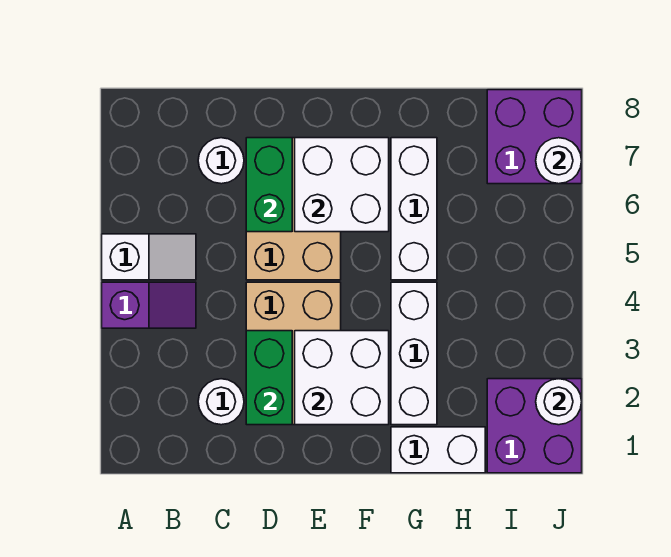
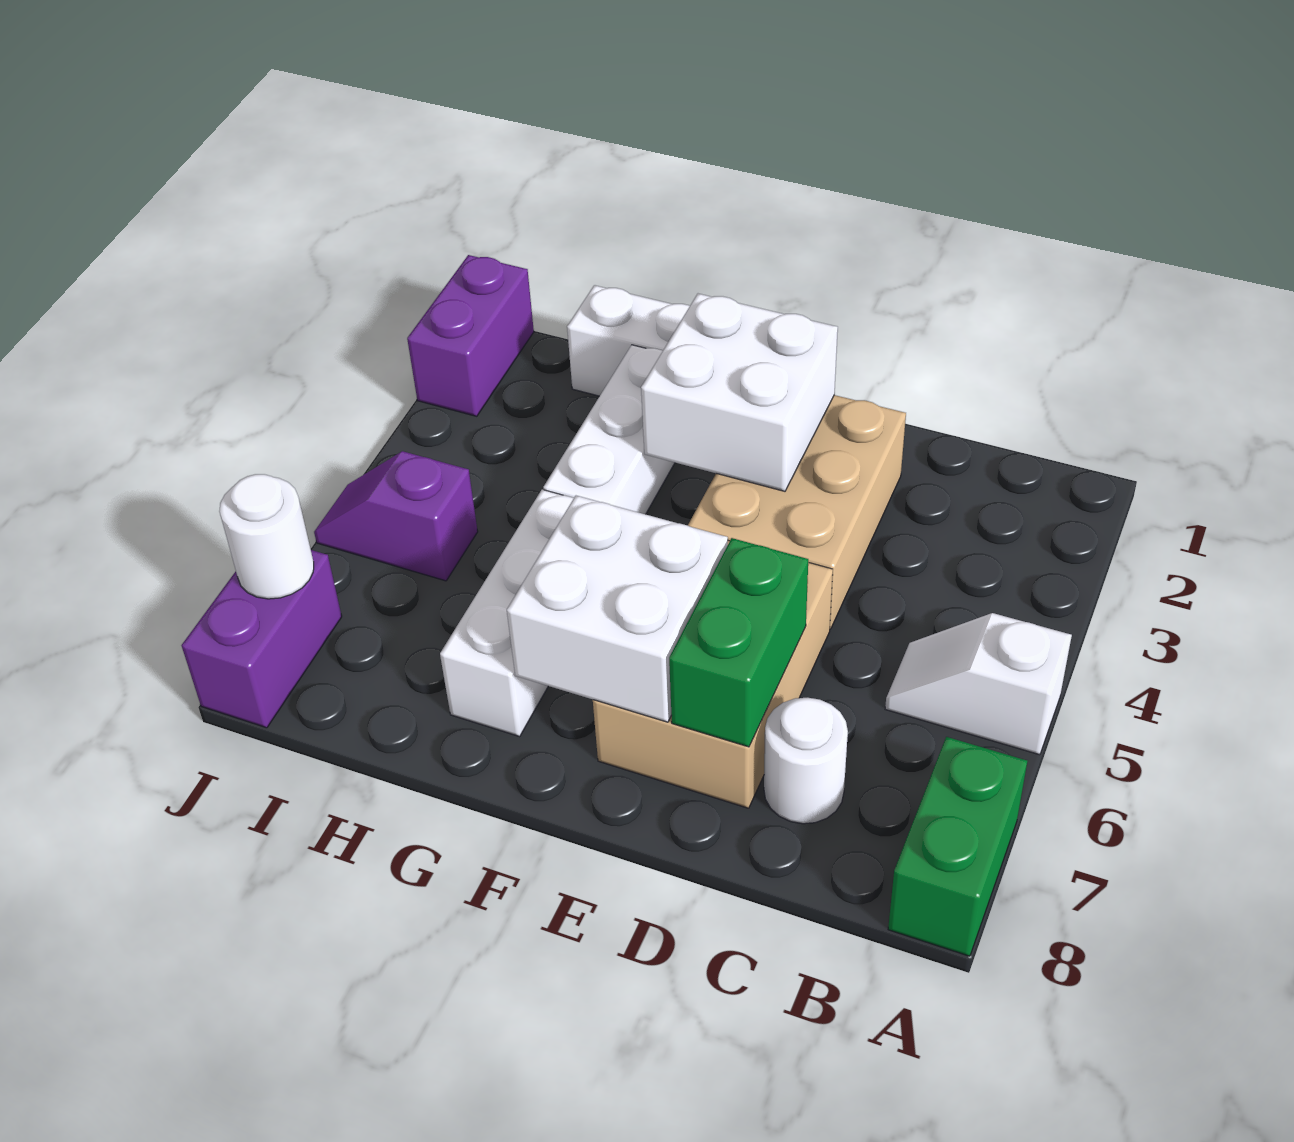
purple slope A4:B4 level 1 top A -> purple slope I5:J5 level 1 top I
white round brick C2 level 1 -> none
green brick D2:D3 level 2 -> green brick A7:A8 level 1
purple brick I1:J2 level 1 -> purple brick J1:J2 level 1
purple brick I7:J8 level 1 -> purple brick J7:J8 level 1
white round brick J2 level 2 -> none

